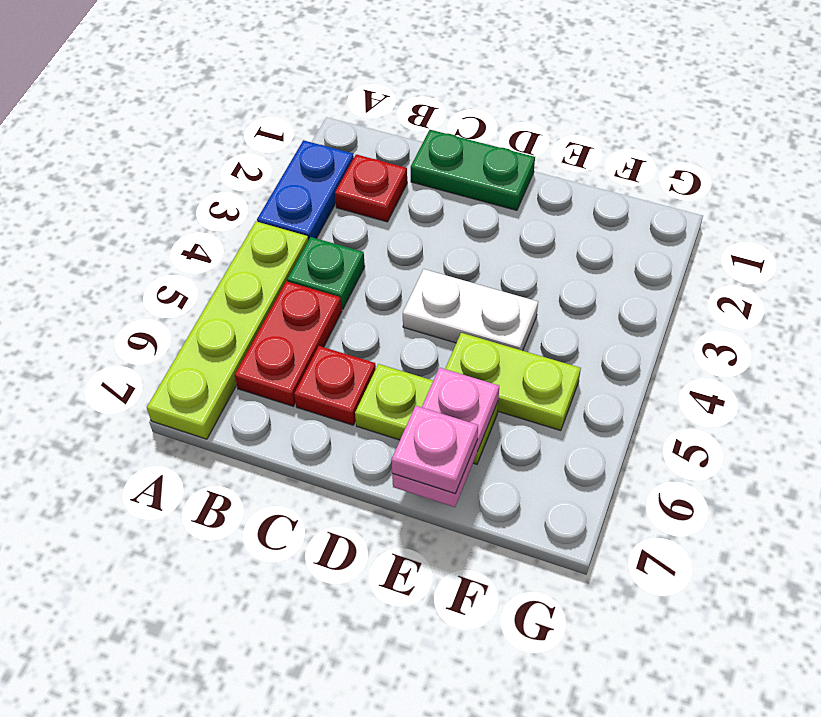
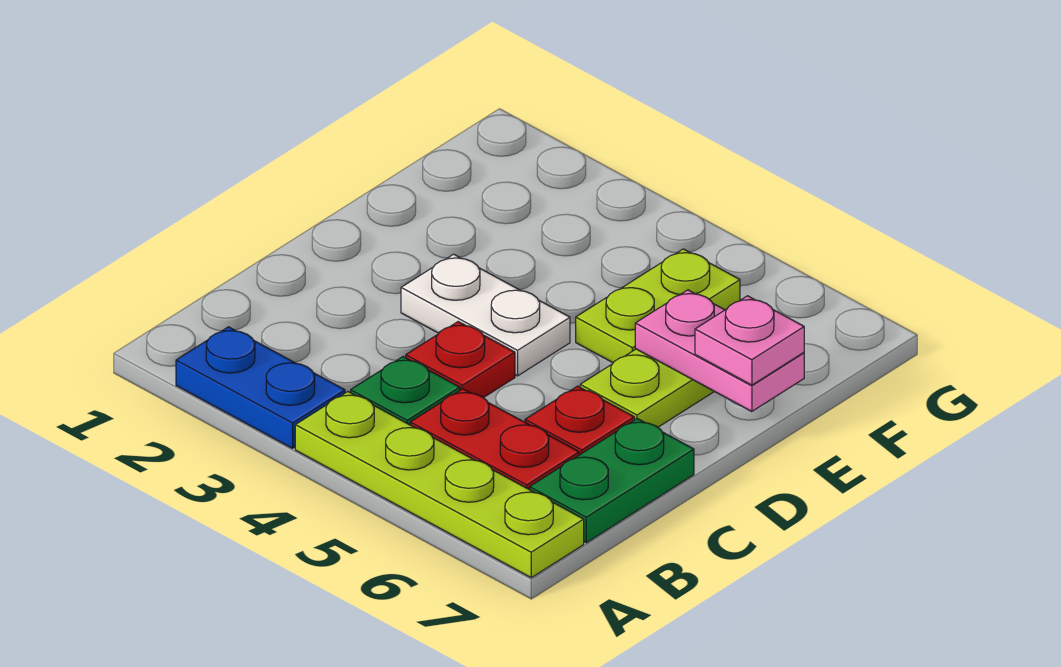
red plate B2 level 1 -> red plate C4 level 1
green plate C1:D1 level 1 -> green plate B7:C7 level 1
white plate D4:E4 level 1 -> white plate D3:D4 level 1

